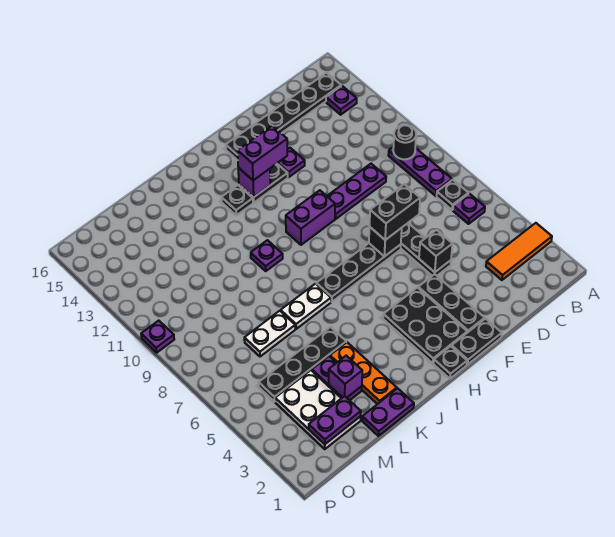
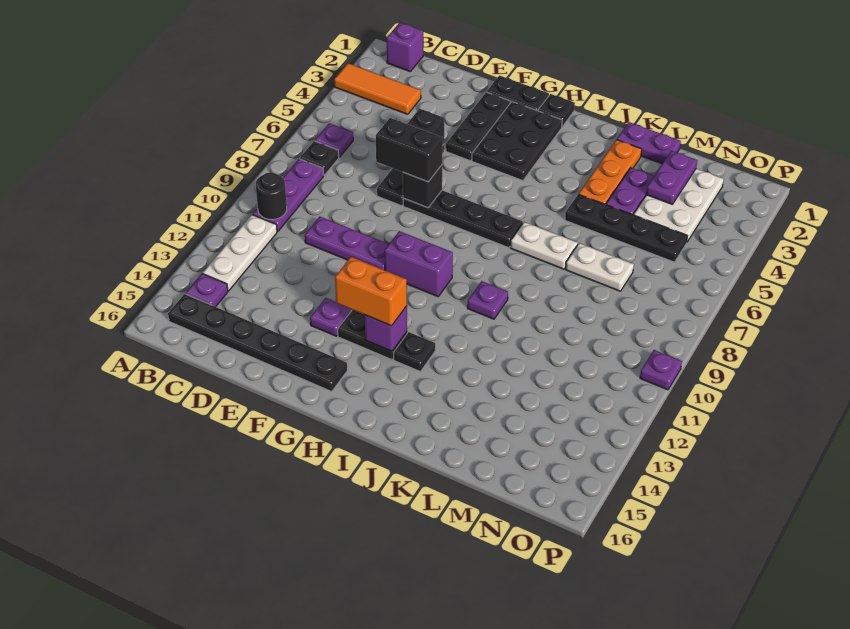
none -> white plate B11:B13 level 1
purple brick G13:H13 level 3 -> orange brick G13:H13 level 3
purple brick L3 level 2 -> purple brick B1 level 1
purple plate M2:N2 level 2 -> purple plate M2:M3 level 2

